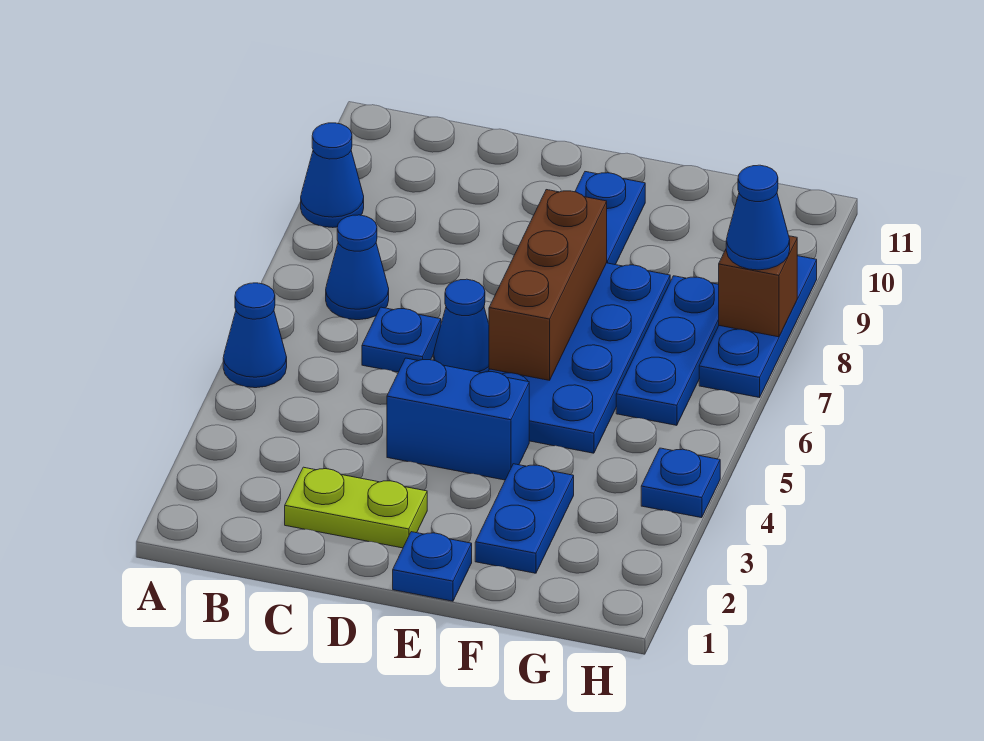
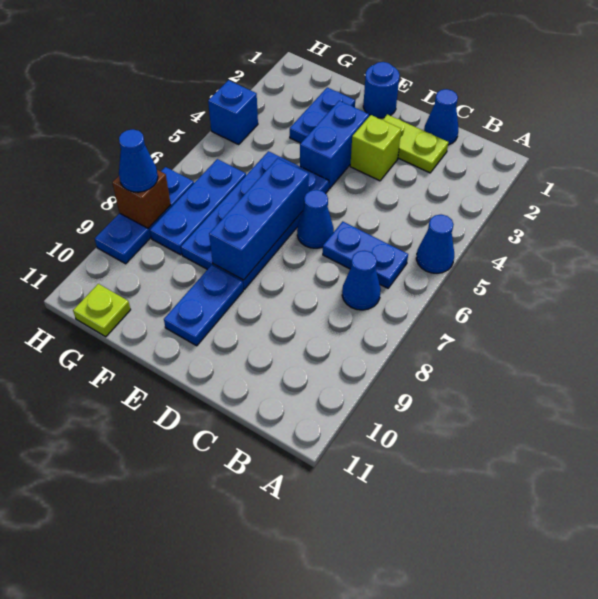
blue cone A9 level 1 -> blue cone C1 level 1
blue plate C6 level 1 -> blue plate B6:C6 level 1
none -> lime brick D3 level 1
blue brick D4:E4 level 1 -> blue brick E3:E4 level 1
blue plate E1 level 1 -> blue round brick E1 level 1
brown brick E6:E8 level 2 -> blue brick E6:E8 level 2
none -> lime plate G11 level 1
blue plate H4 level 1 -> blue brick H4 level 1

